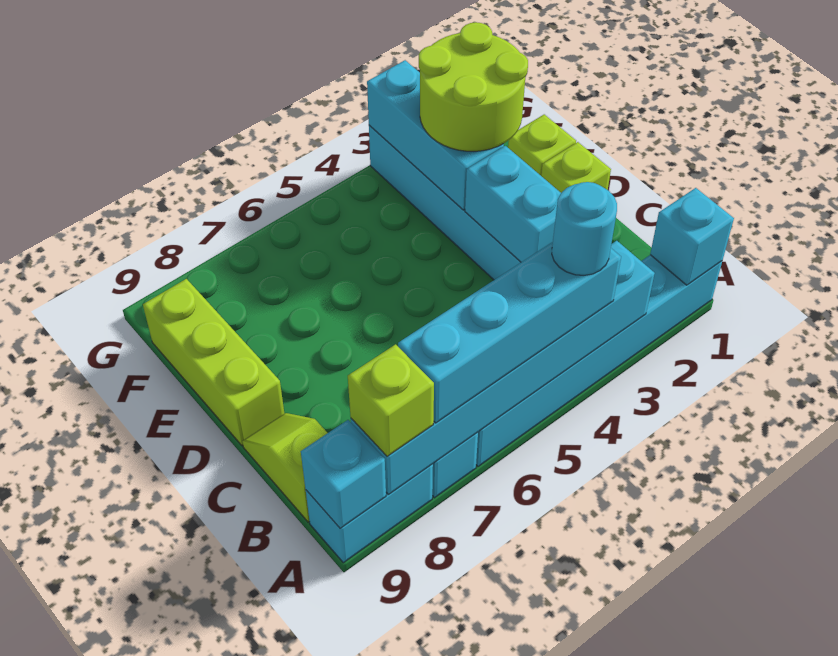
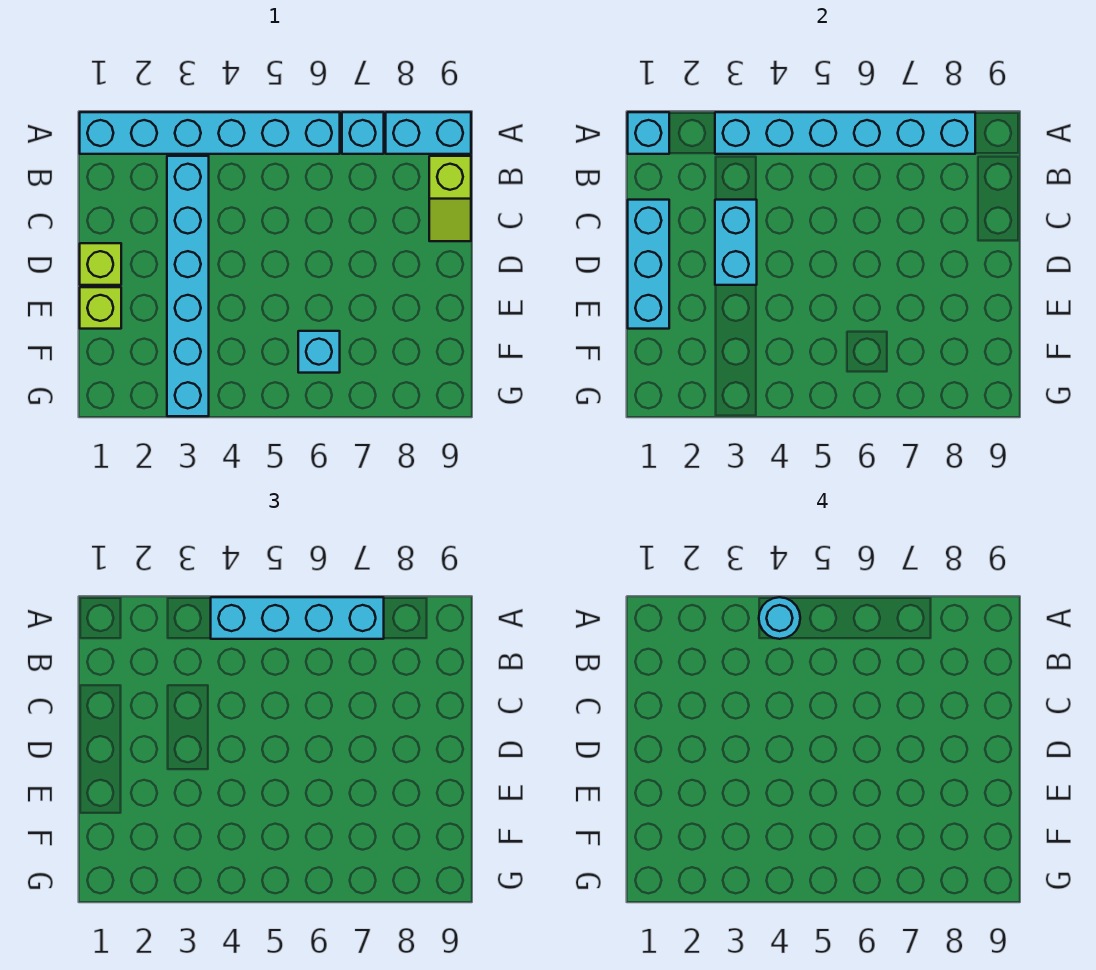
lime brick A8 level 3 -> none
cyan brick A9 level 2 -> cyan brick F6 level 1
lime brick D9:F9 level 1 -> none
lime round brick E2:F3 level 3 -> none
cyan brick E3:G3 level 2 -> cyan brick C1:E1 level 2

